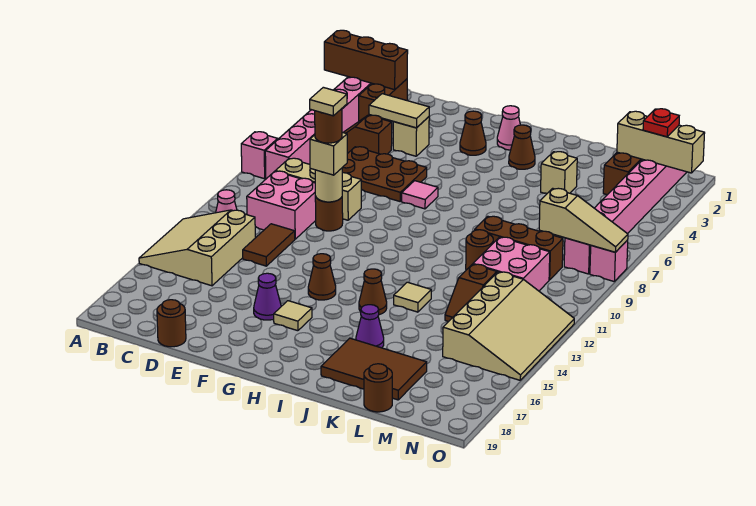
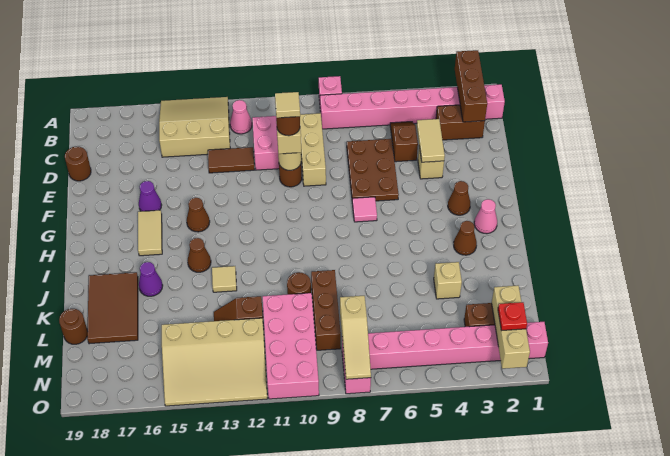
tan tile G16 level 1 -> tan tile G16:H16 level 1
pink brick L10:M11 level 1 -> pink brick L10:O11 level 1

